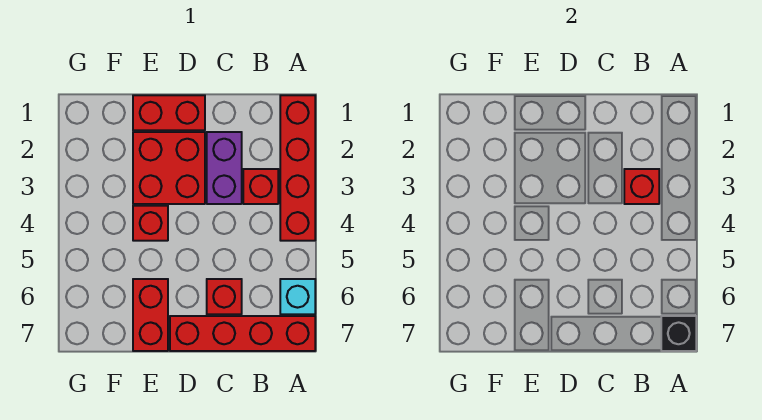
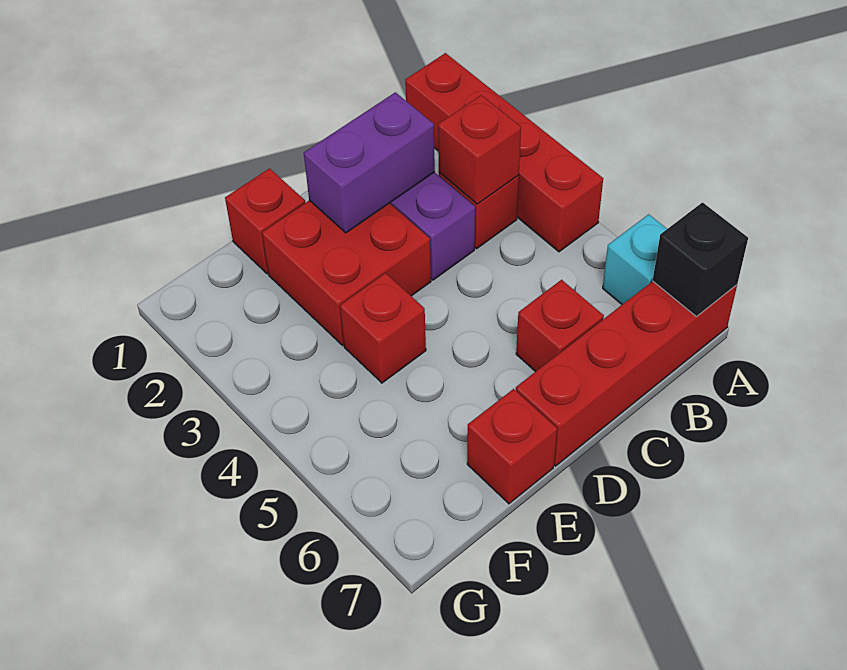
none -> purple brick C2:D2 level 2
red brick D1:E1 level 1 -> red brick E1 level 1
red brick E6:E7 level 1 -> red brick E7 level 1

